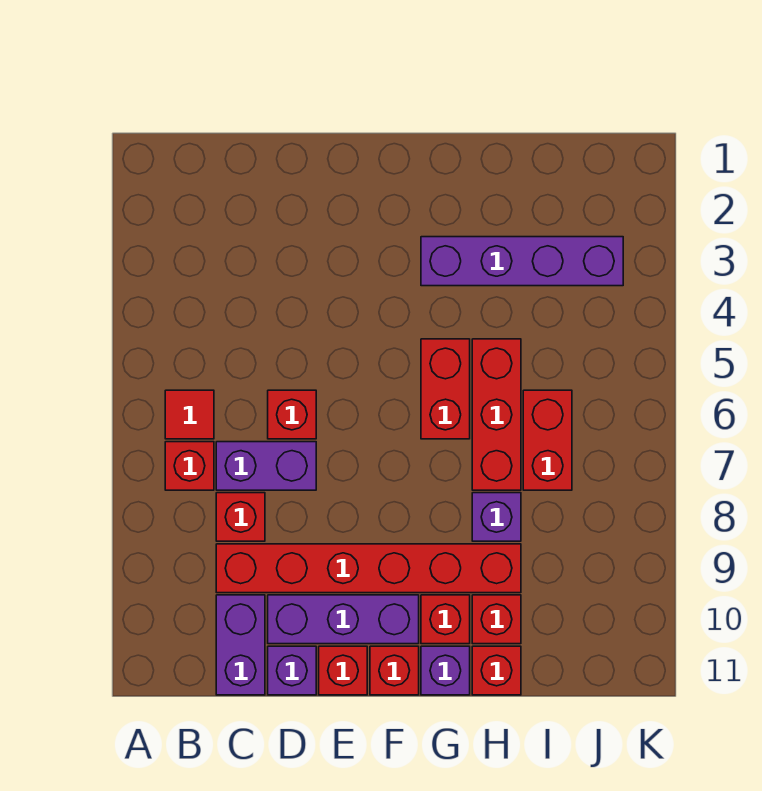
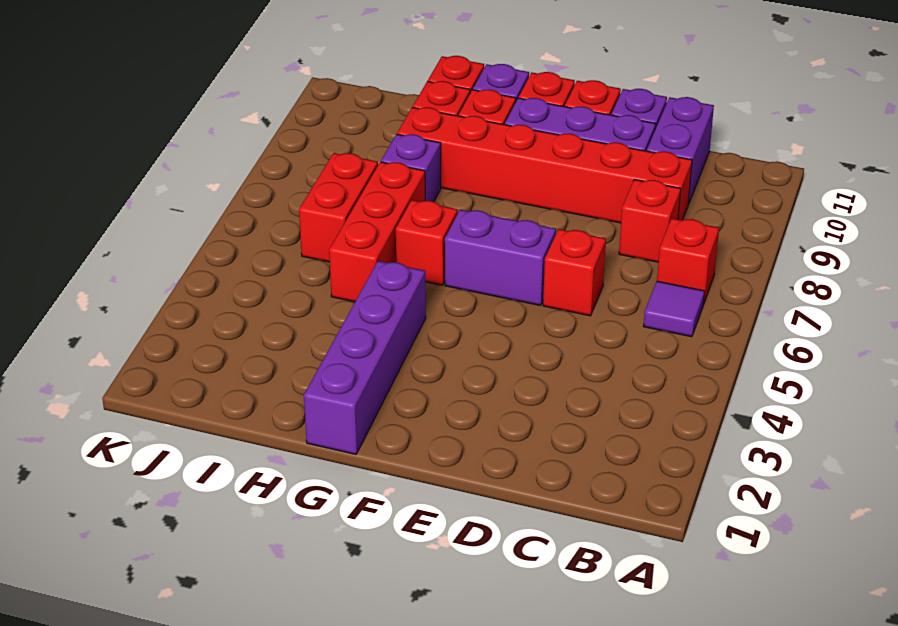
red tile B6 level 1 -> purple tile B6 level 1
purple brick C7:D7 level 1 -> purple brick E6:F6 level 1
purple brick G3:J3 level 1 -> purple brick G1:G4 level 1
red brick G5:G6 level 1 -> red brick G6 level 1

